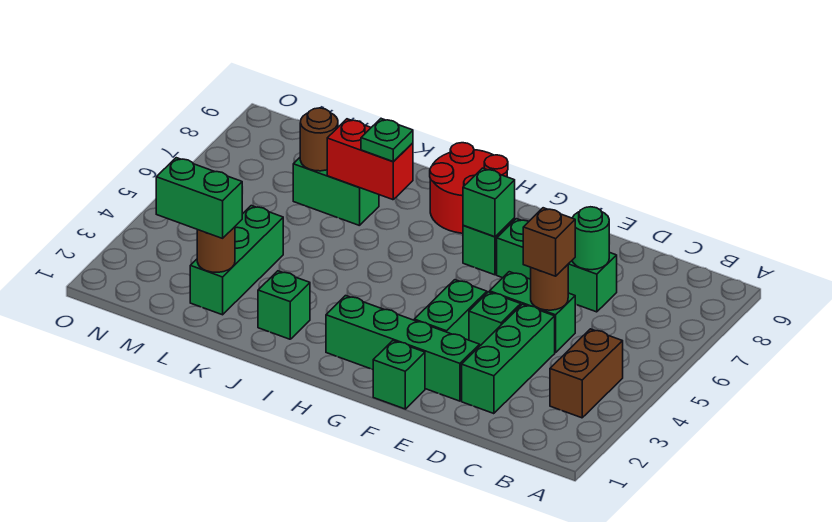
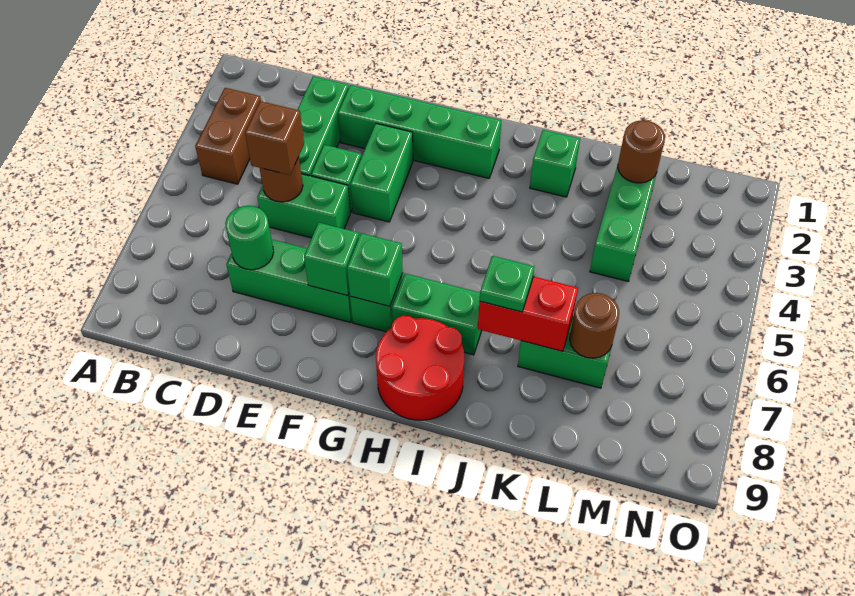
green brick F1 level 1 -> green brick F7 level 2
green brick L2:M2 level 3 -> green brick H7:I7 level 1

